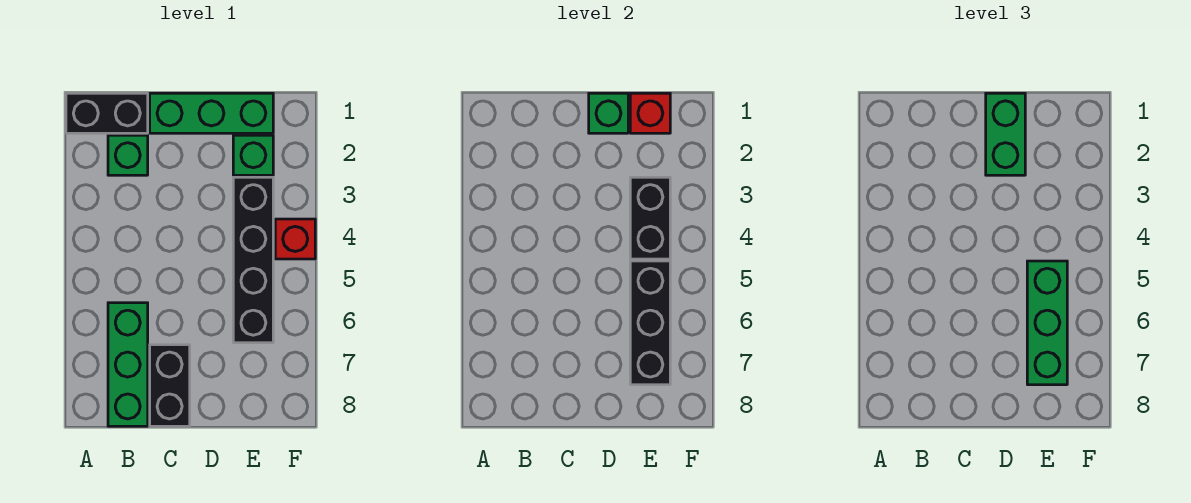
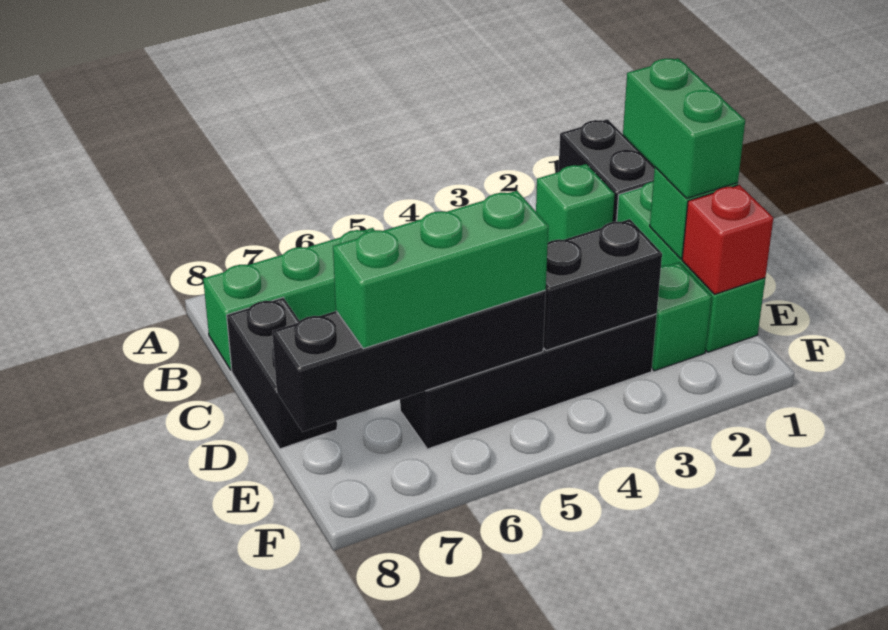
black brick C7:C8 level 1 -> black brick C8:D8 level 1
green brick D1:D2 level 3 -> green brick C1:D1 level 3
black brick E5:E7 level 2 -> black brick E5:E8 level 2
red brick F4 level 1 -> none

